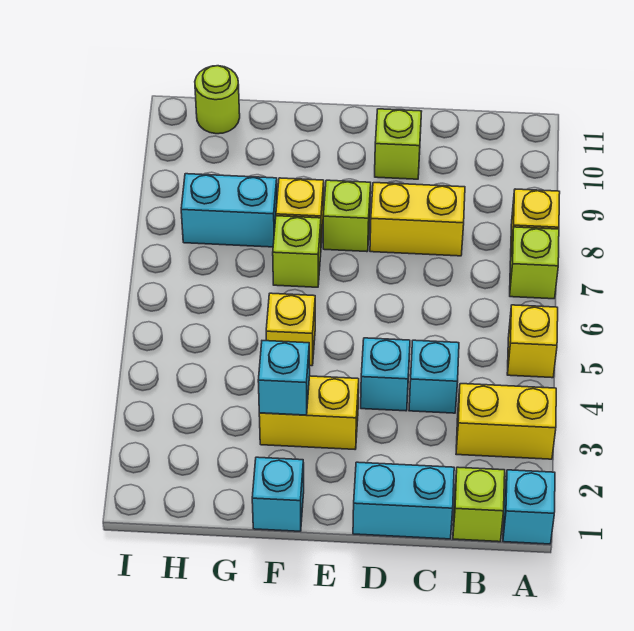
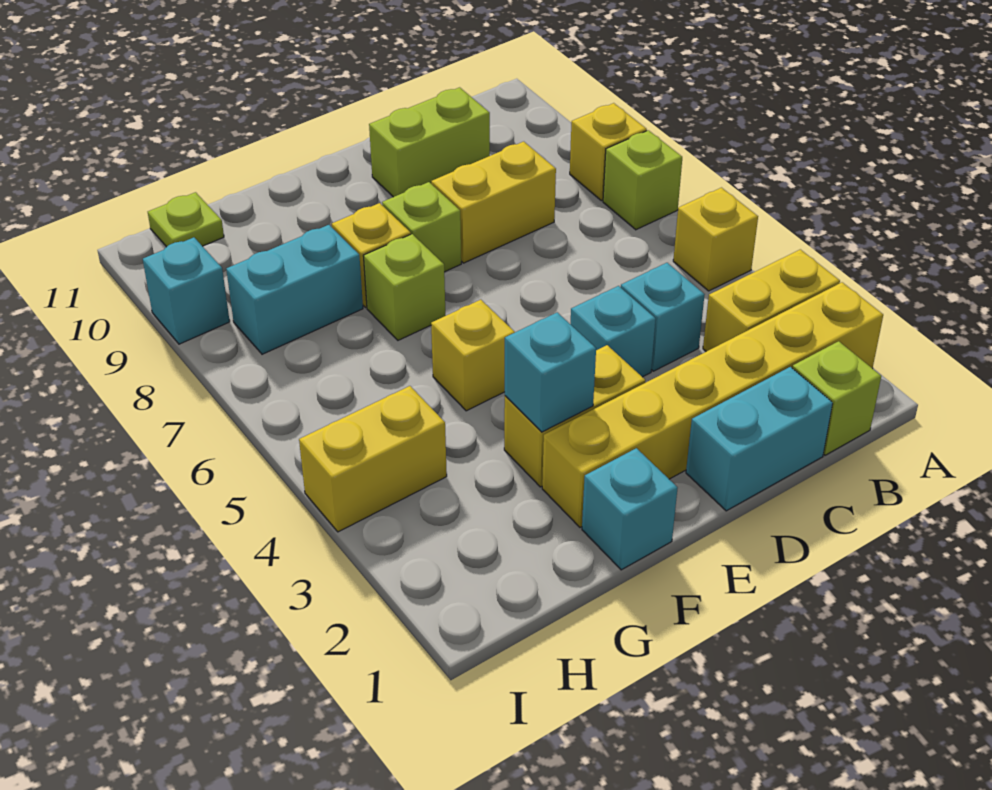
cyan brick A1 level 1 -> cyan brick I9 level 1
none -> yellow brick A2:F2 level 1
lime brick D10 level 1 -> lime brick C10:D10 level 1
none -> yellow brick H4:I4 level 1
lime round brick H11 level 1 -> lime plate H11 level 1

